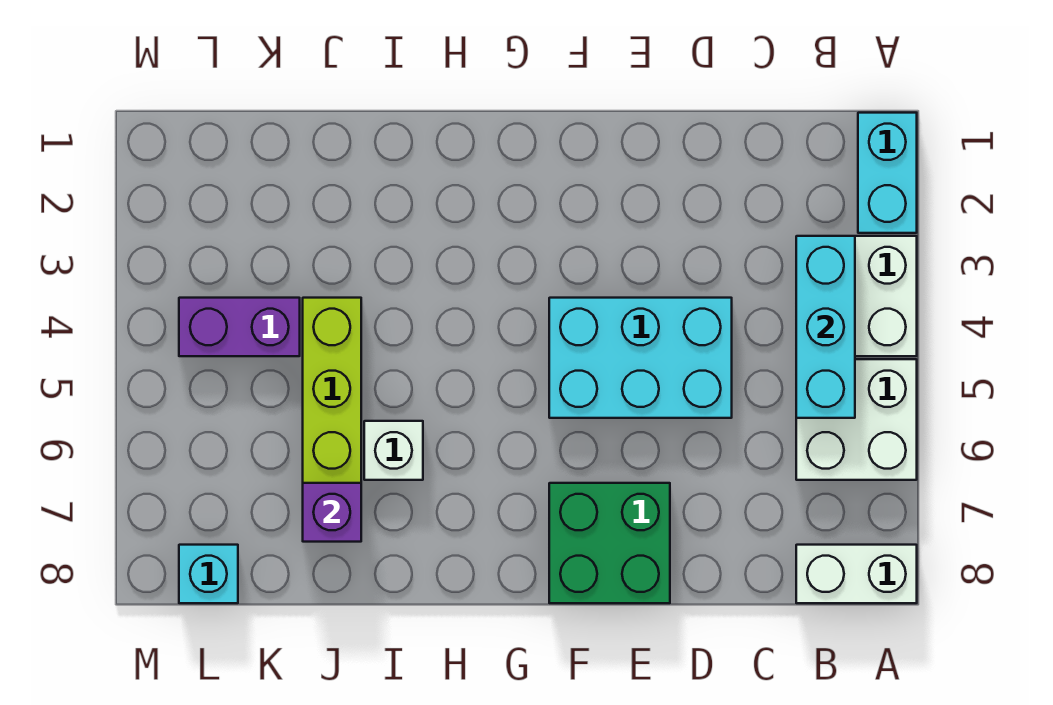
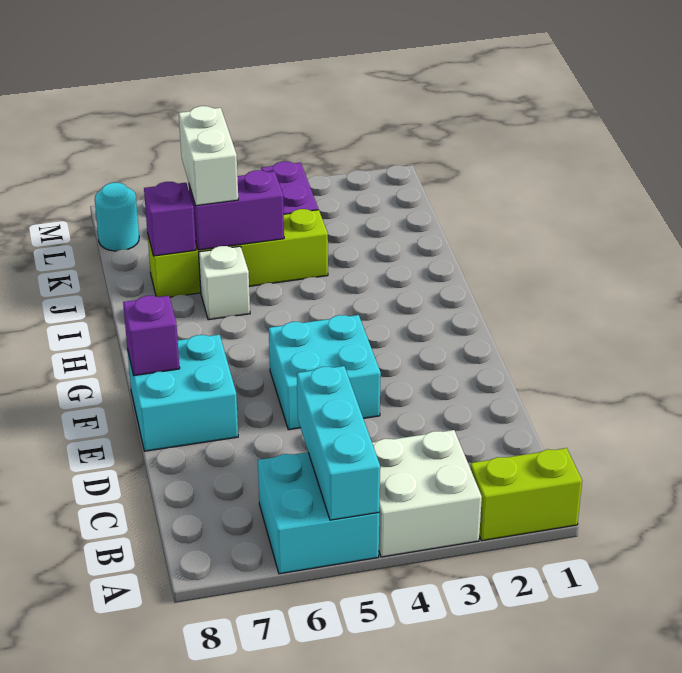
cyan brick A1:A2 level 1 -> lime brick A1:A2 level 1
white brick A5:B6 level 1 -> cyan brick A5:B6 level 1
white brick A8:B8 level 1 -> white brick J6:K6 level 3
cyan brick B3:B5 level 2 -> cyan brick A5:C5 level 2
cyan brick D4:F5 level 1 -> cyan brick E4:F5 level 1
green brick E7:F8 level 1 -> cyan brick E7:F8 level 1
none -> purple brick F8 level 2
none -> purple brick J5:J6 level 2
cyan brick L8 level 1 -> cyan round brick L8 level 1

